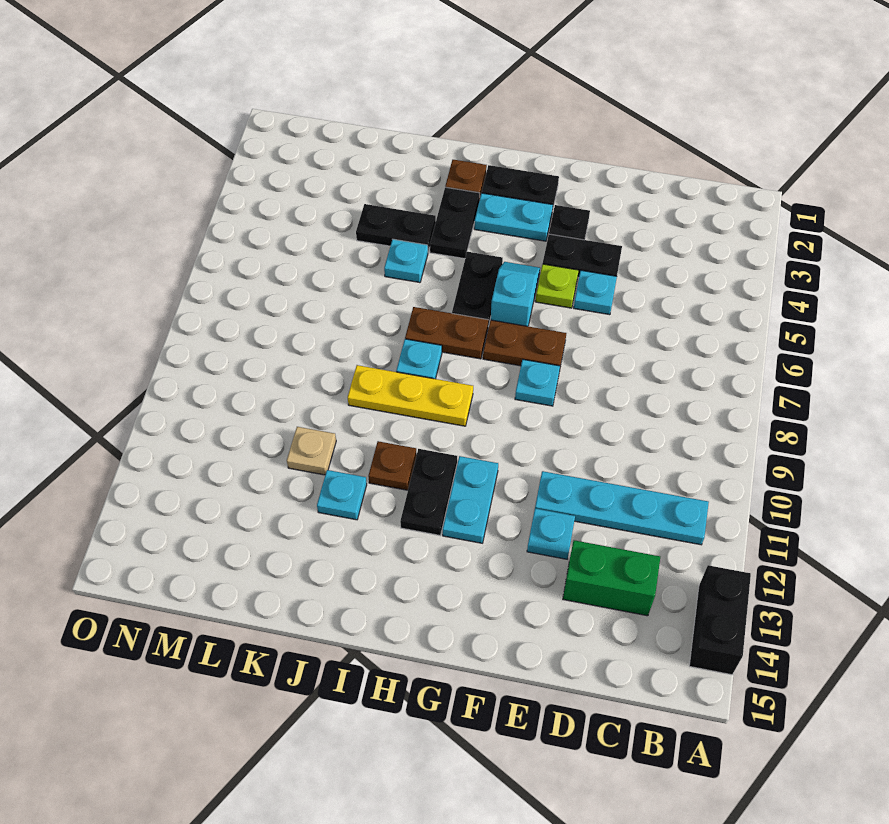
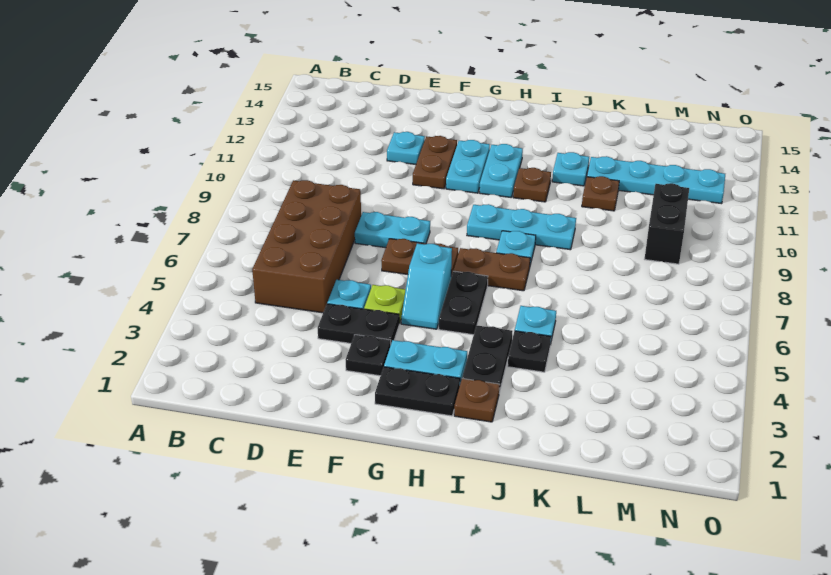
black brick A13:A14 level 1 -> black brick M9:M10 level 1
cyan plate B11:E11 level 1 -> cyan plate K12:N12 level 1
none -> brown brick C5:D8 level 1
green brick C13:D13 level 1 -> none
cyan plate F8 level 1 -> cyan plate E8:F8 level 1
none -> brown plate F11:F12 level 1
yellow plate H9:J9 level 1 -> cyan plate H9:J9 level 1
black plate H11:H12 level 1 -> cyan plate H11:H12 level 1
black plate J4:K4 level 1 -> black plate J4 level 1
tan plate K11 level 1 -> brown plate K11 level 1

